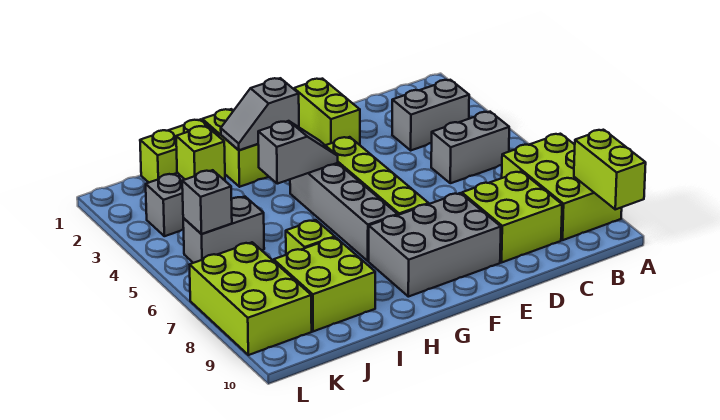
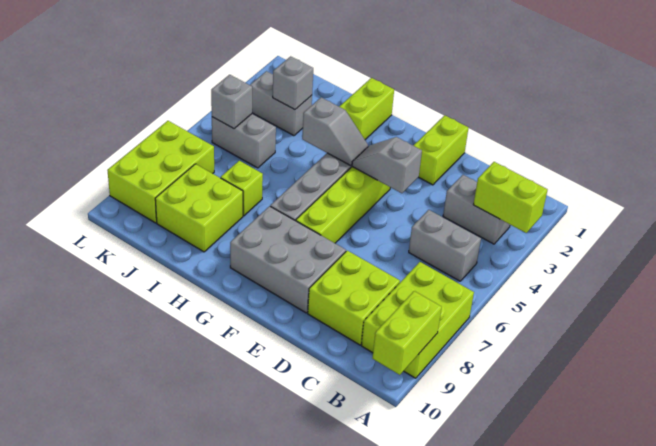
grey slope G2:H2 level 2 top G -> grey slope E4:F4 level 2 top E
lime brick I1:J1 level 1 -> lime brick A3:B3 level 2
lime brick J3 level 2 -> grey brick J3 level 2

